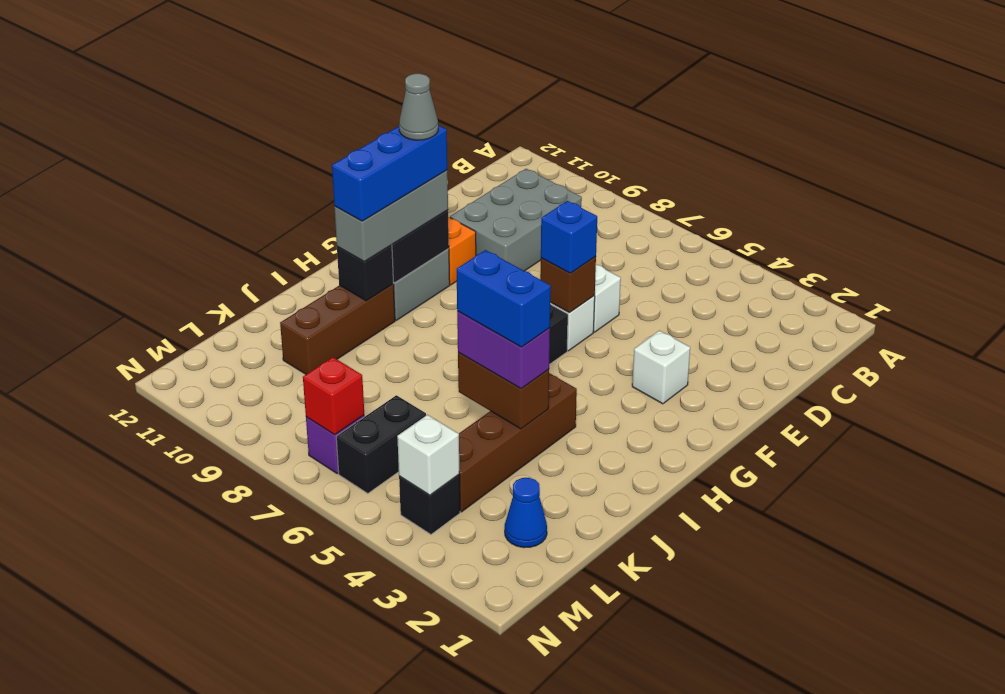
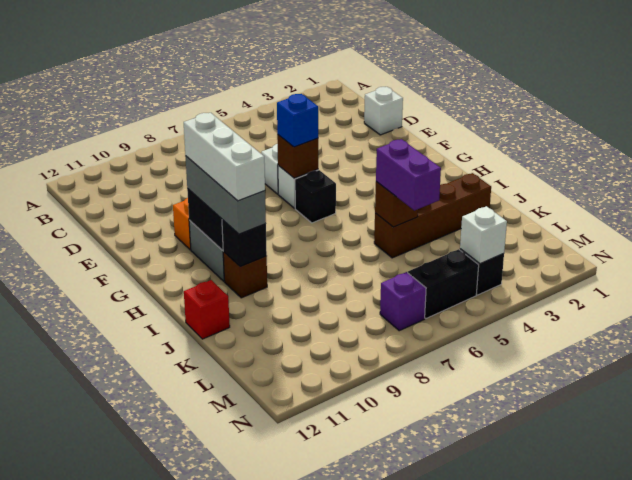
grey brick C9:E10 level 1 -> none
white brick F3 level 1 -> white brick D1 level 1
blue brick G10:I10 level 4 -> white brick G10:I10 level 4
grey cone G10 level 5 -> none
brown brick I4:L4 level 1 -> brown brick J2:J5 level 1
brown brick I10:K10 level 1 -> brown brick I10 level 1
brown brick J4:J5 level 2 -> brown brick J5 level 2
purple brick J4:J5 level 3 -> purple brick J5:K5 level 3
blue brick J4:J5 level 4 -> none
blue cone L2 level 1 -> none
black brick L6:M6 level 1 -> black brick M5:M6 level 1
red brick M7 level 2 -> red brick J12 level 1

